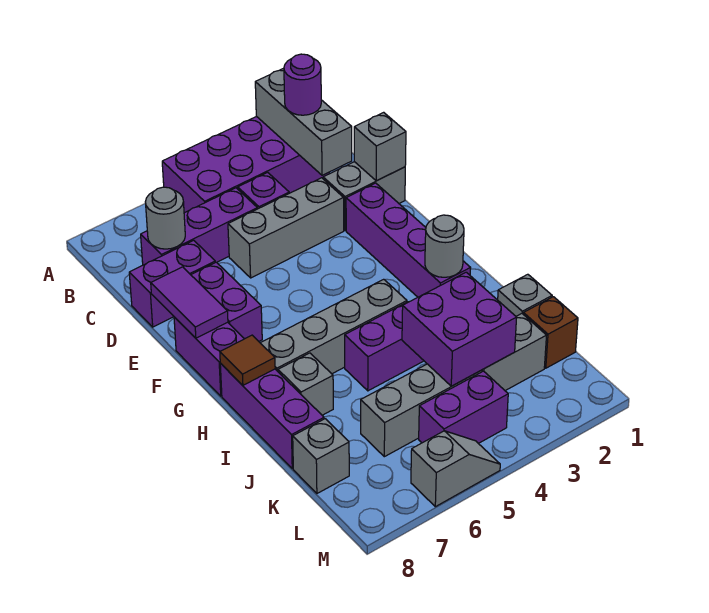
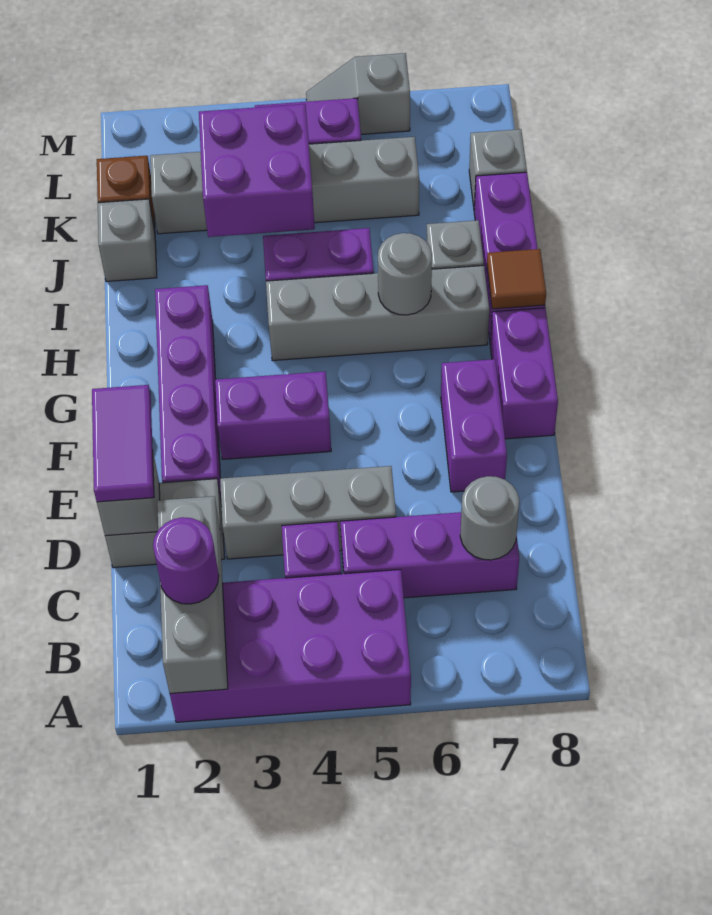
purple brick D7:D8 level 1 -> purple brick F3:F4 level 1
purple tile E8:F8 level 2 -> purple tile D1:E1 level 3
grey round brick H2 level 2 -> grey round brick H6 level 2

